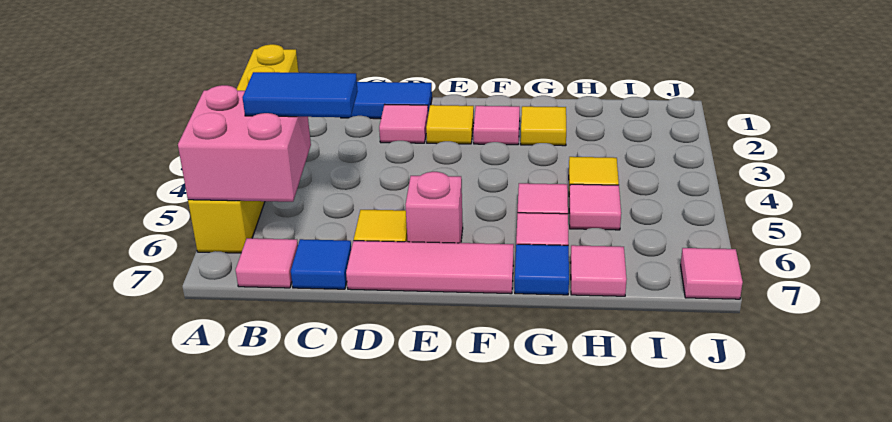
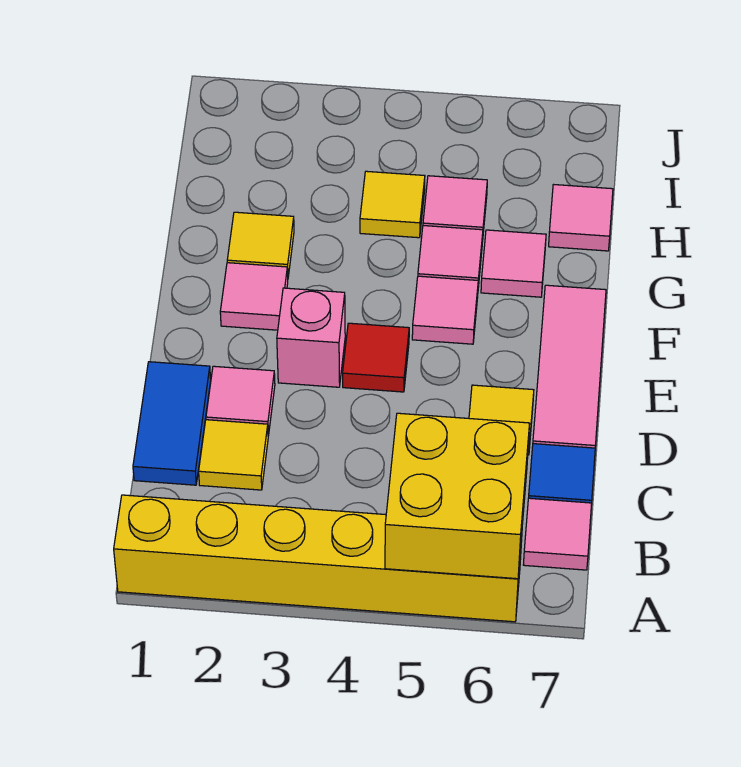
pink brick A5:B6 level 2 -> yellow brick A5:B6 level 2
blue tile B5:C5 level 3 -> none
yellow tile E2 level 1 -> yellow tile C2 level 1
none -> red tile E4 level 1
pink brick E6 level 1 -> pink brick E3 level 1
blue tile G7 level 1 -> none
pink tile J7 level 1 -> pink tile F5 level 1

